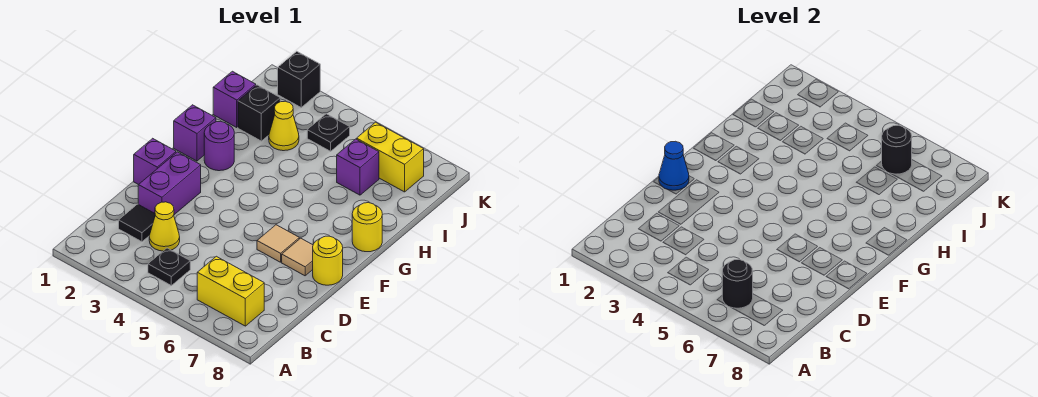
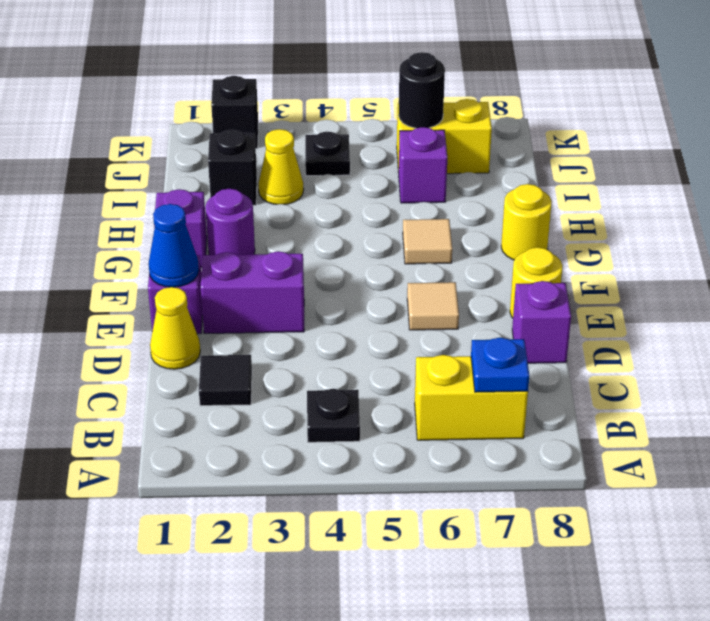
black round brick B6 level 2 -> none
none -> blue plate B7 level 2
yellow cone C3 level 1 -> yellow cone D1 level 1
purple brick D2:E2 level 1 -> purple brick E2:E3 level 1
tan tile E7 level 1 -> tan tile G6 level 1
purple brick I1 level 1 -> purple brick D8 level 1

